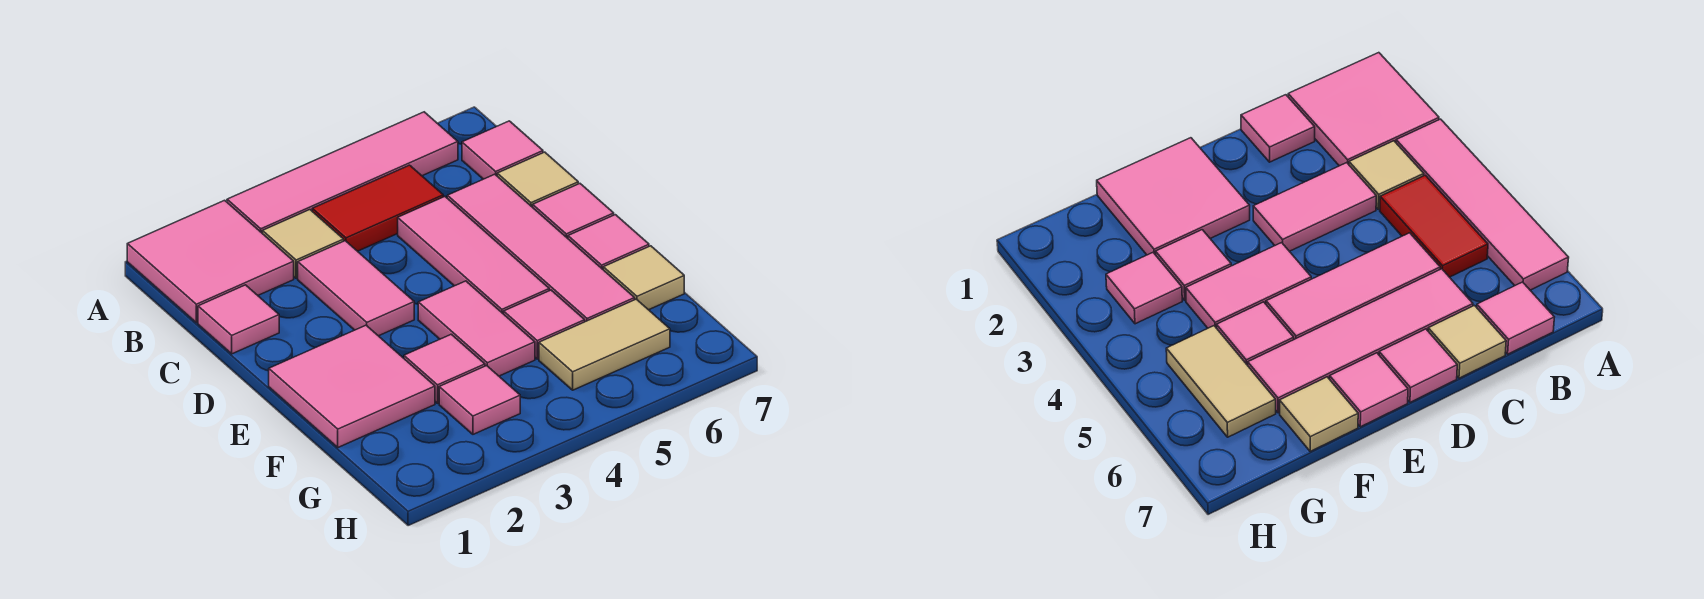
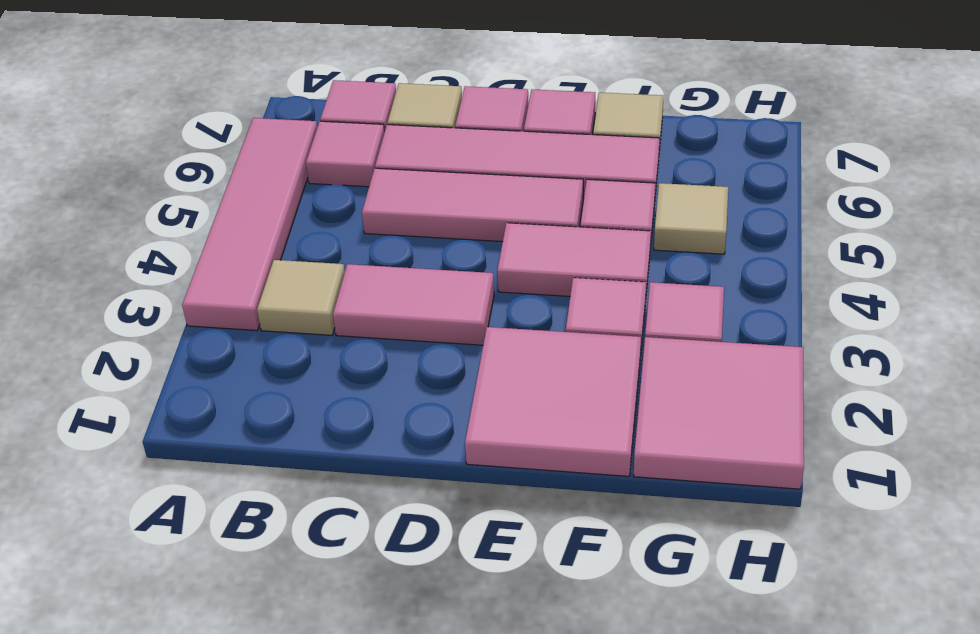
pink tile A1:B2 level 1 -> pink tile G1:H2 level 1
red tile B4:B5 level 1 -> none
pink tile C1 level 1 -> pink tile B6 level 1
tan tile G5:G6 level 1 -> tan tile G5 level 1

